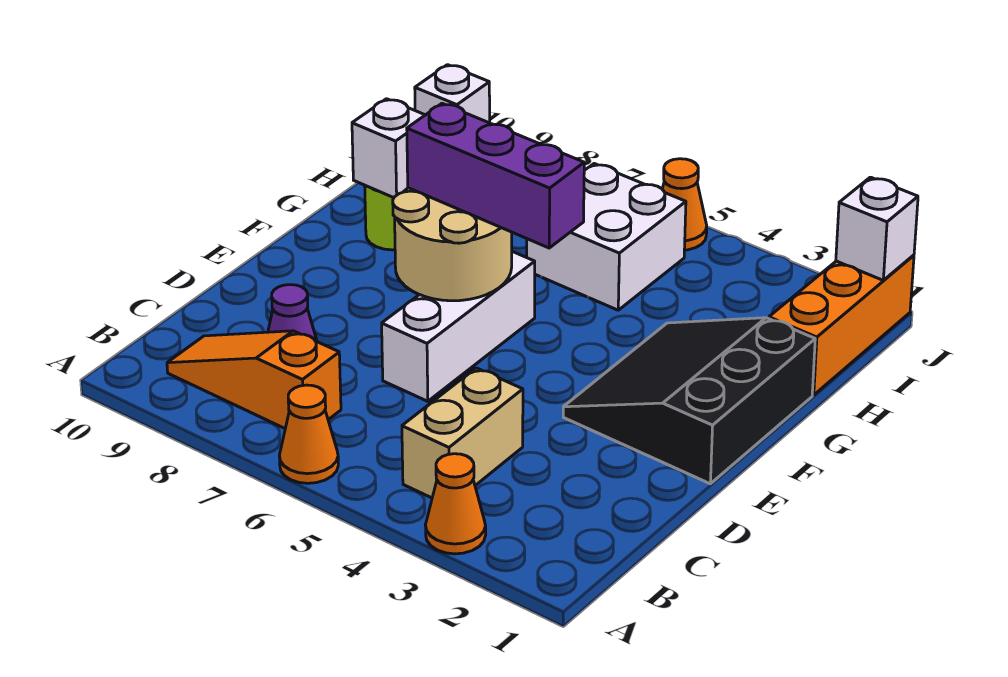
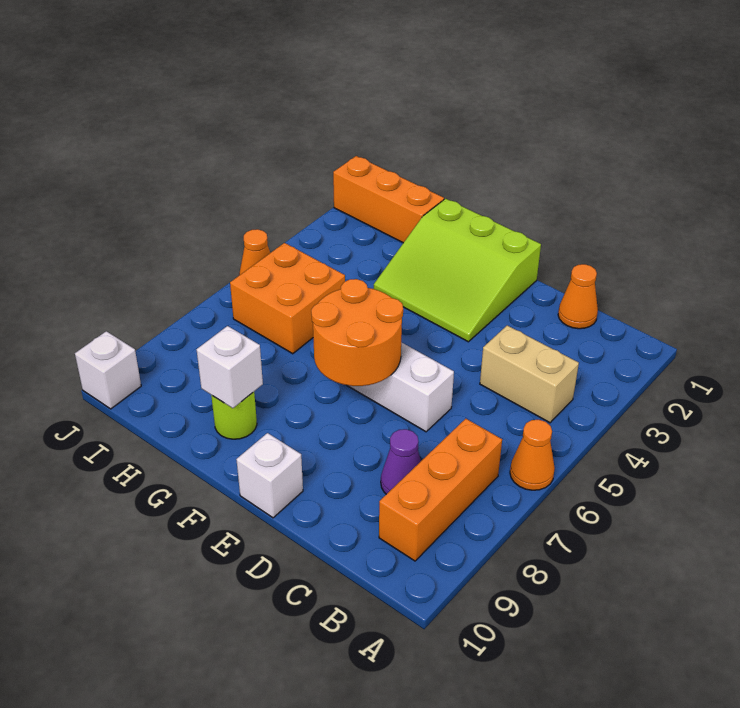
orange cone A3 level 1 -> orange cone C1 level 1
orange slope B7:B9 level 1 top 7 -> orange brick B7:B9 level 1
black slope E1:G3 level 1 top 1 -> lime slope E1:G3 level 1 top 1
tan round brick E6:F7 level 2 -> orange round brick E6:F7 level 2
purple brick F5:F7 level 3 -> none
white brick H5:I6 level 1 -> orange brick H5:I6 level 1
white brick J1 level 2 -> white brick E10 level 1

